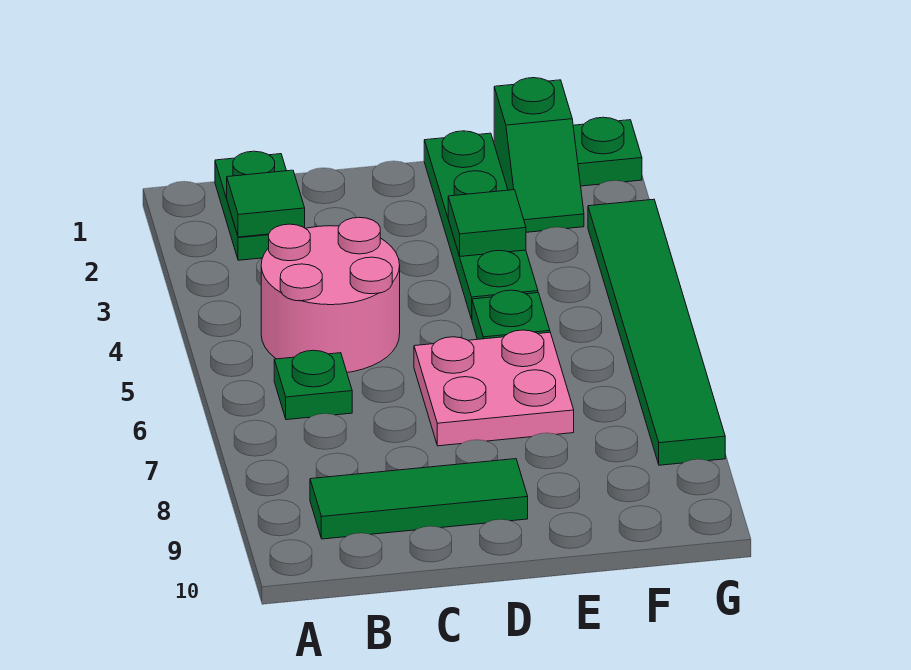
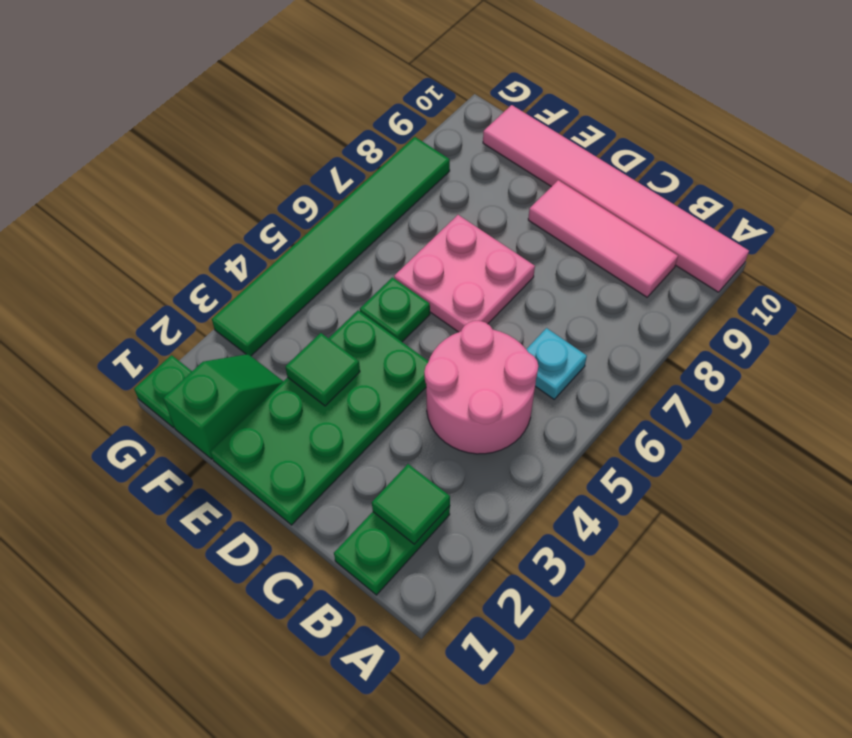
none -> pink tile A10:F10 level 1
green plate B6 level 1 -> cyan plate B6 level 1
green tile B9:D9 level 1 -> pink tile B9:D9 level 1
green plate E1:E4 level 1 -> green plate D1:E4 level 1

